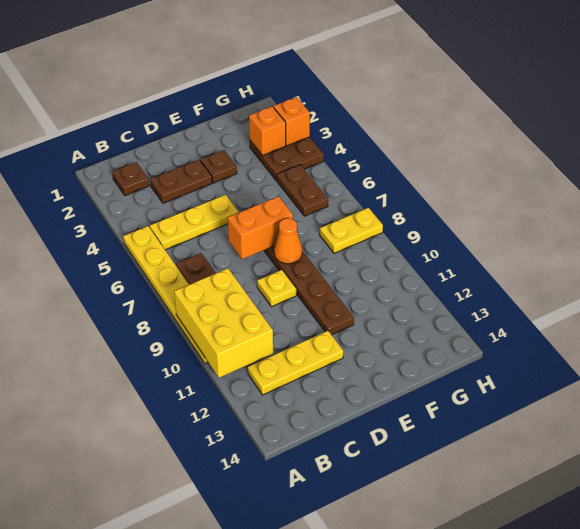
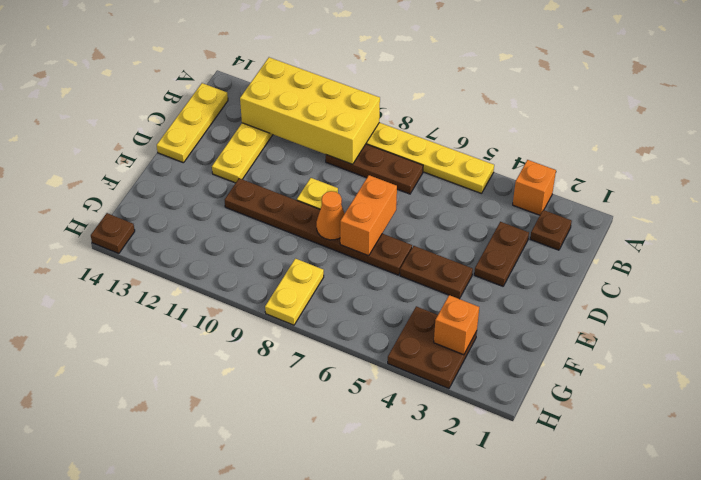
yellow brick A9:B11 level 2 -> yellow brick A9:B12 level 2
yellow plate B5:D5 level 1 -> yellow plate B14:D14 level 1
brown plate E3 level 1 -> brown plate H14 level 1
brown plate G5:G6 level 1 -> brown plate E4:E5 level 1
orange brick H3 level 2 -> orange brick A3 level 1

